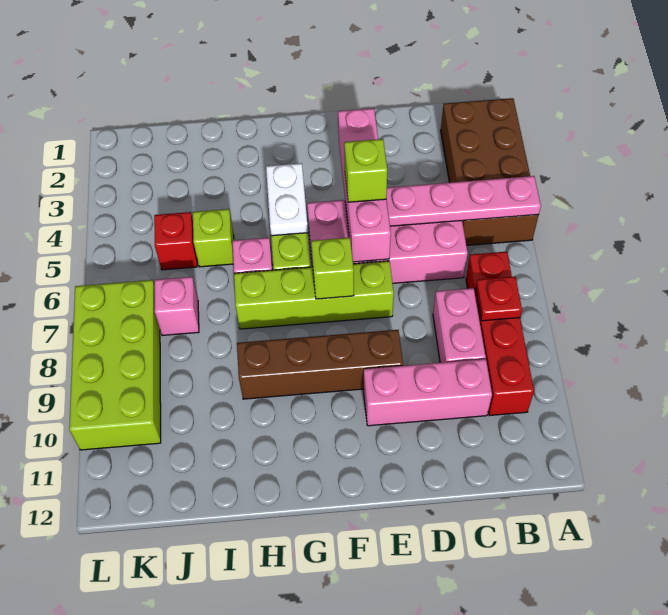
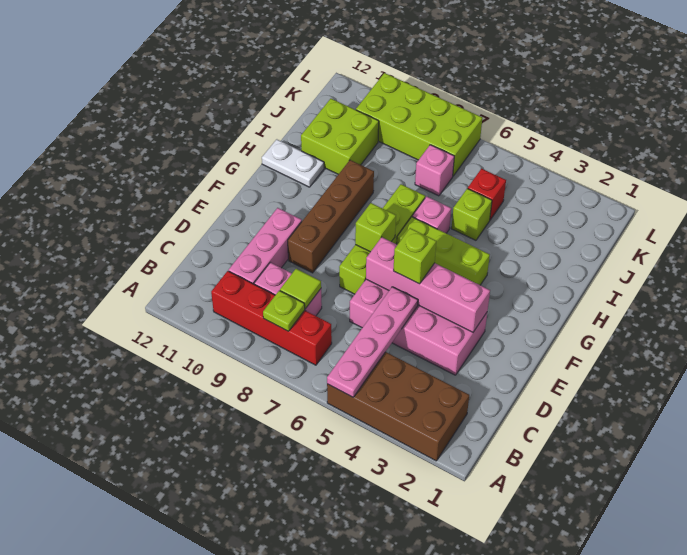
red plate B8 level 2 -> lime plate B8 level 2
pink brick C5:F6 level 1 -> pink brick D3:E6 level 1
none -> lime tile C8 level 2
white plate G4:G5 level 2 -> white plate H11:H12 level 1
none -> lime brick I10:J11 level 1

